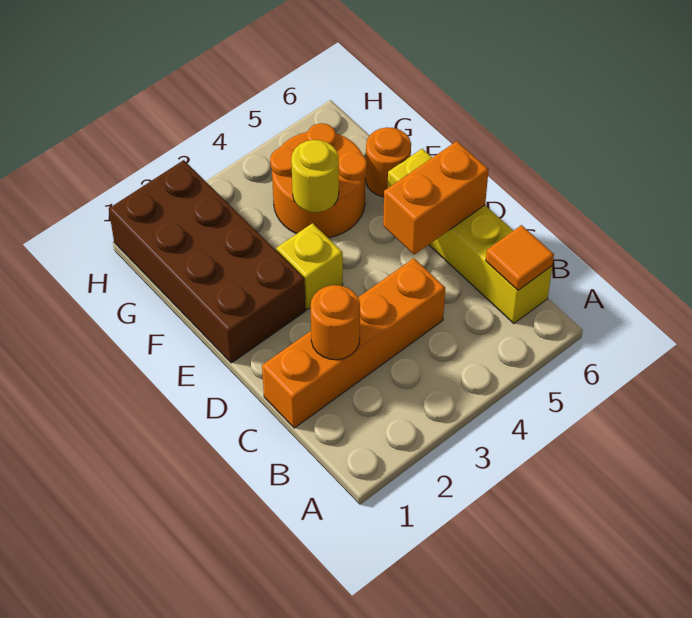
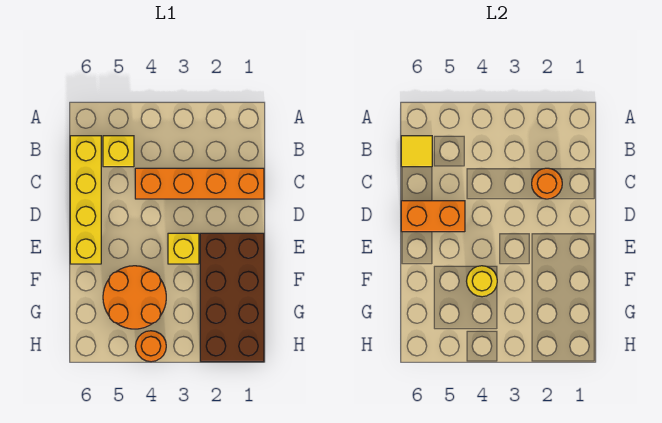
none -> yellow brick B5 level 1
orange tile B6 level 2 -> yellow tile B6 level 2
orange round brick F6 level 1 -> orange round brick H4 level 1

